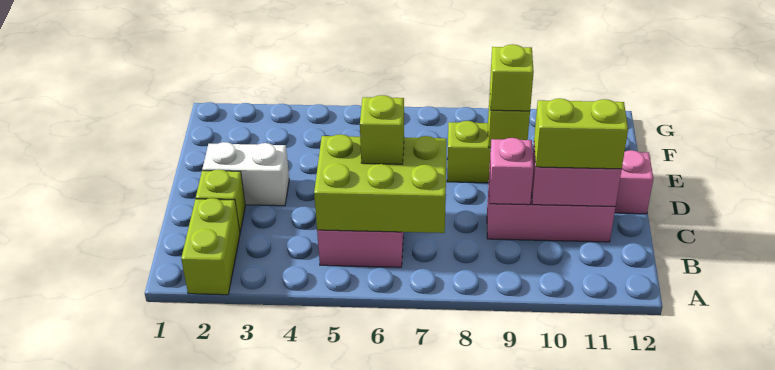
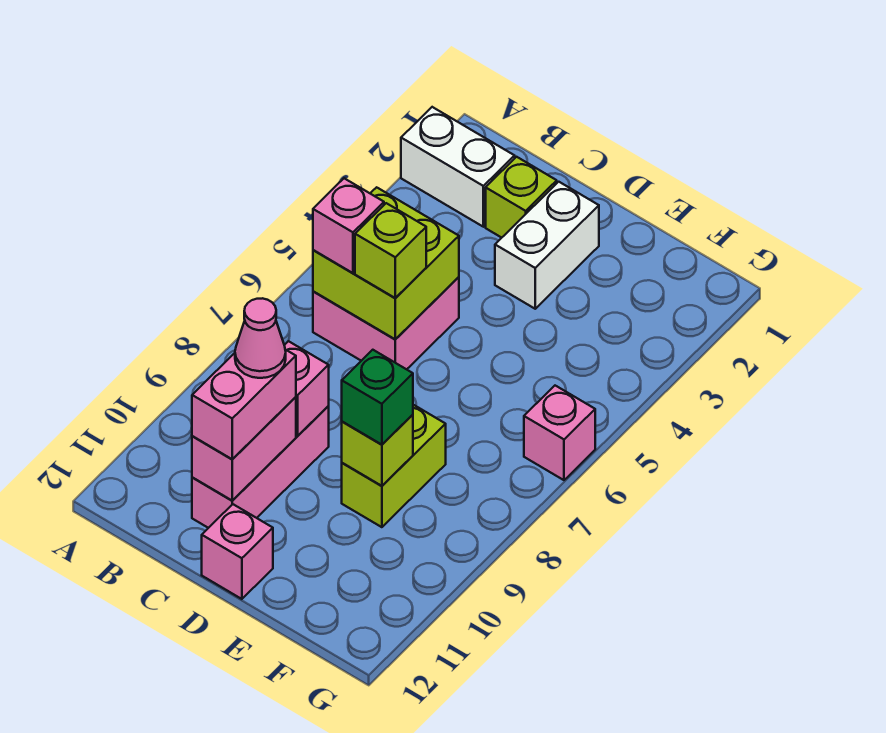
lime brick A2:B2 level 1 -> white brick A2:B2 level 1
lime brick B5:C7 level 2 -> lime brick B5:C6 level 2
none -> pink brick B6 level 3
lime brick C10:C11 level 3 -> pink brick C10:C11 level 3
none -> pink cone C10 level 4
lime brick E9 level 3 -> green brick E9 level 3
none -> pink brick G6 level 1

